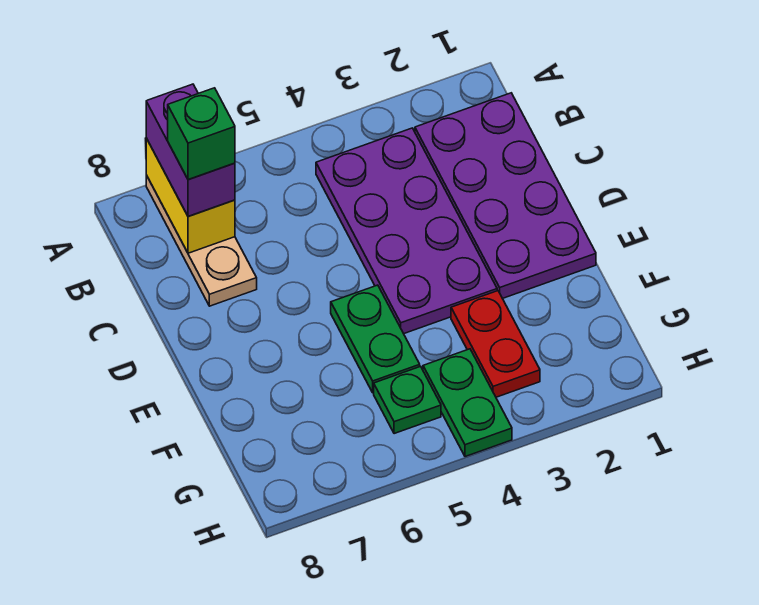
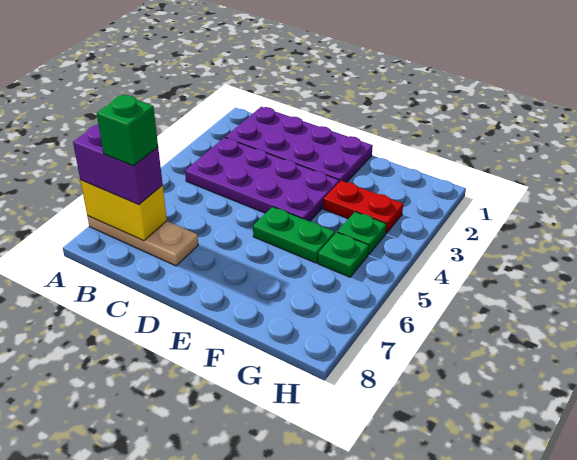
green plate G4:H4 level 1 -> green plate G4 level 1

